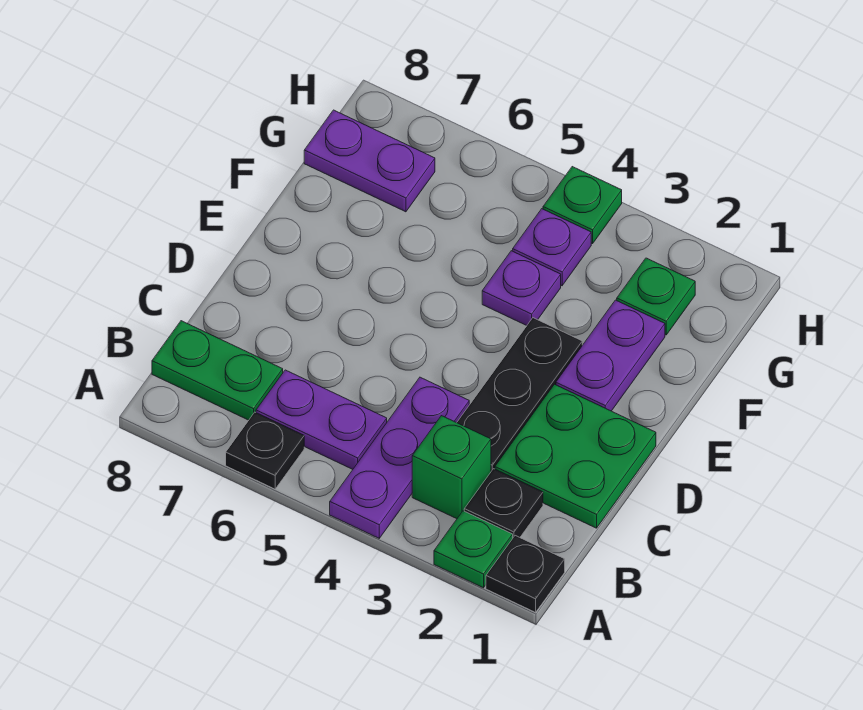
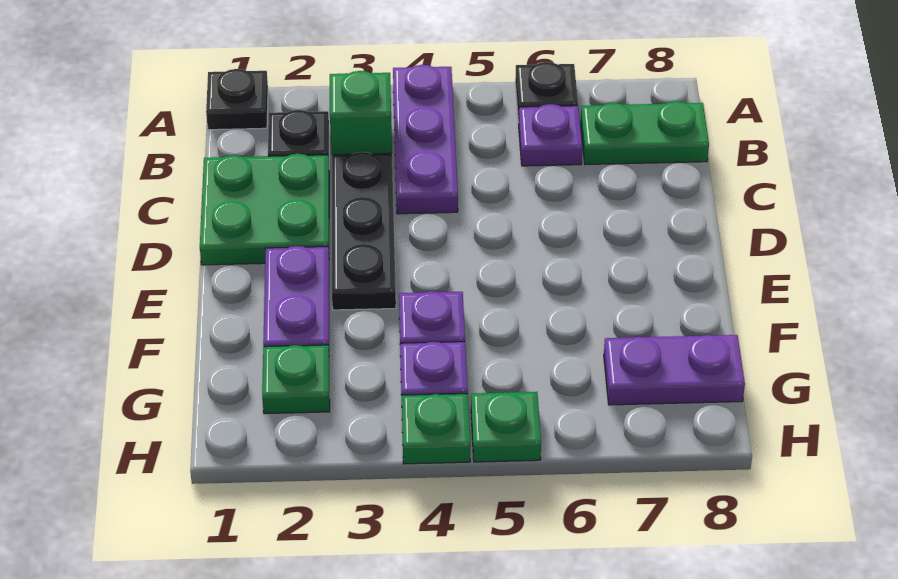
green plate A2 level 1 -> green plate H5 level 1
purple plate B5:B6 level 1 -> purple plate B6 level 1

